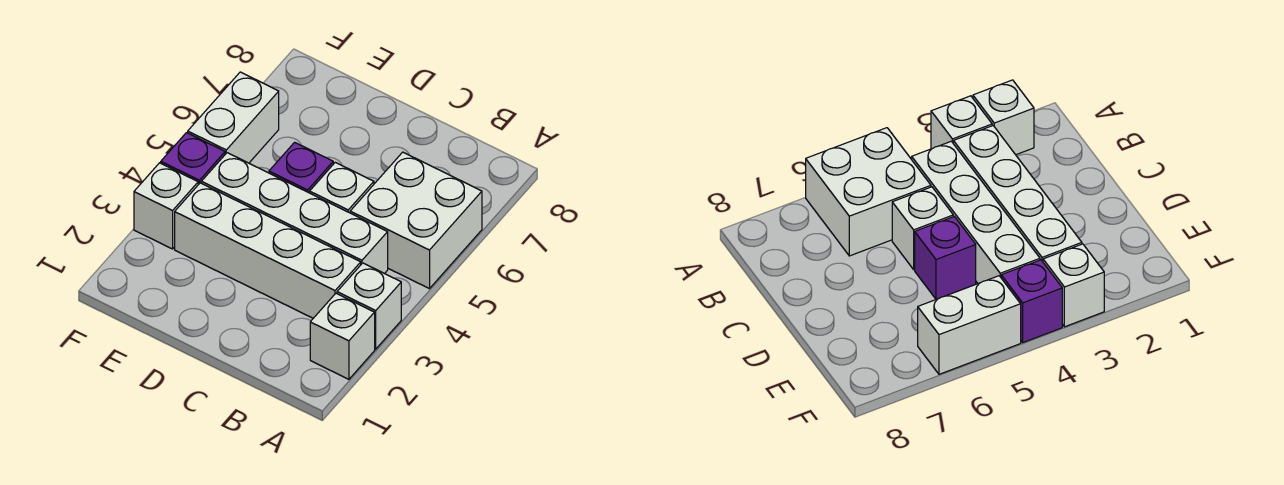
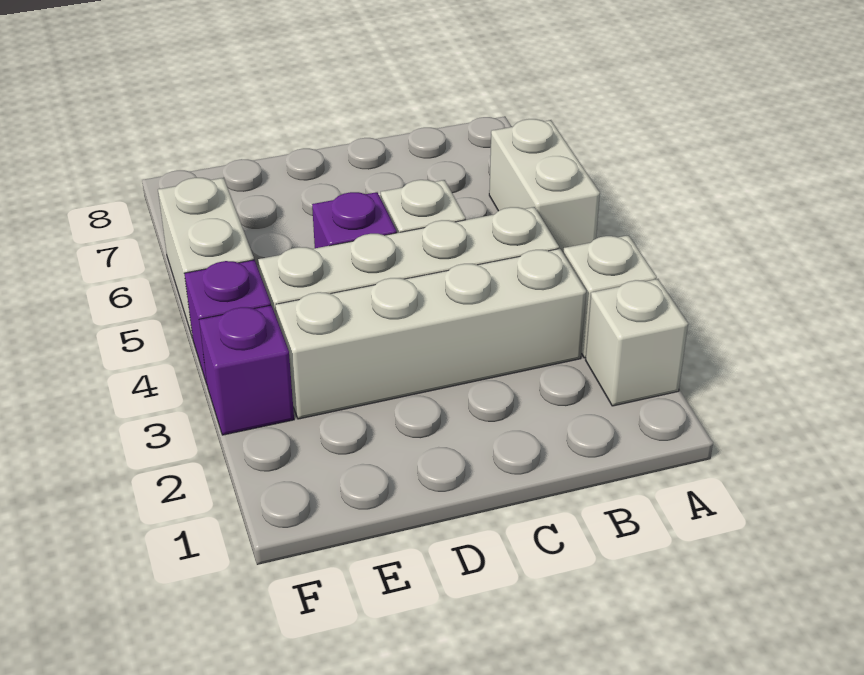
white brick A5:B6 level 1 -> white brick A5:A6 level 1
white brick F3 level 1 -> purple brick F3 level 1

